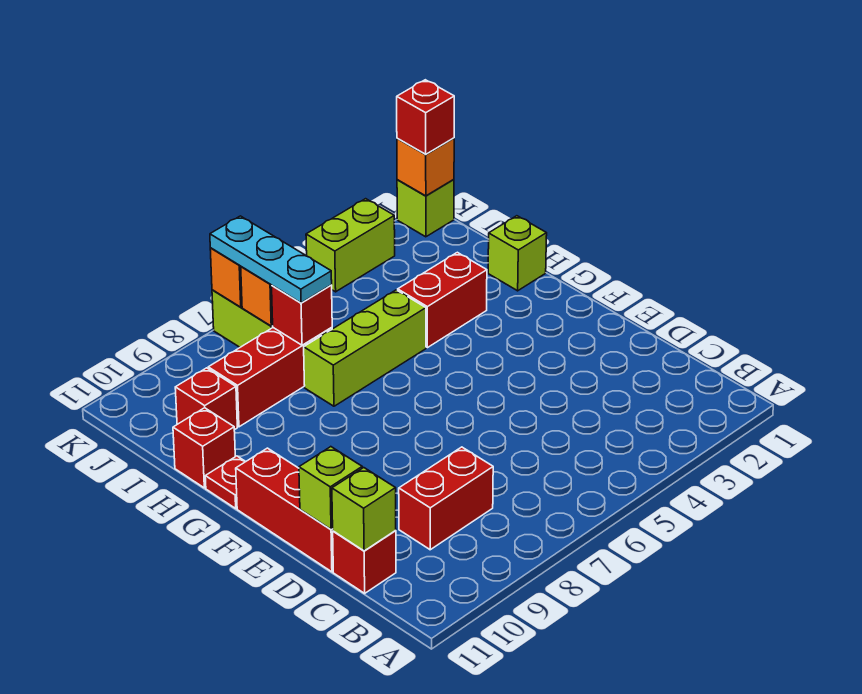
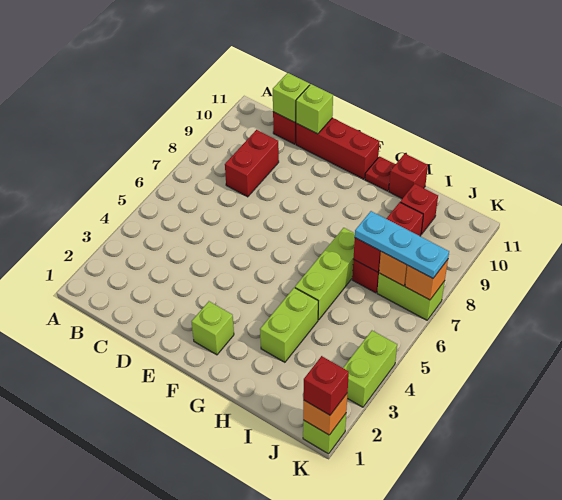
lime brick H1 level 1 -> lime brick F2 level 1
red brick H3:H4 level 1 -> lime brick H3:H4 level 1

